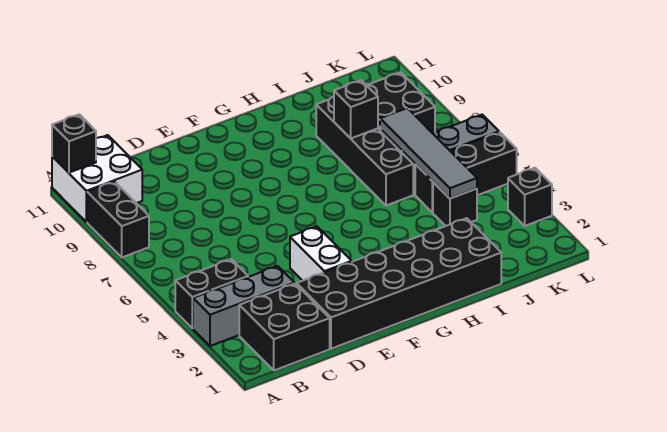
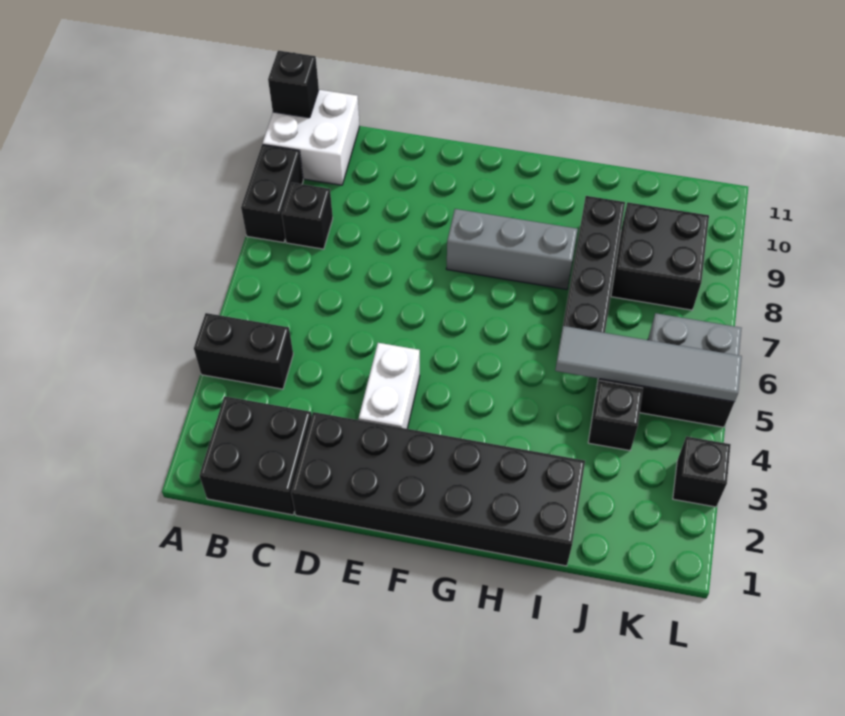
grey brick A3:C3 level 1 -> grey brick F8:H8 level 1
black brick I8 level 2 -> black brick B8 level 1
grey tile J4:J7 level 2 -> grey tile I5:L5 level 2

